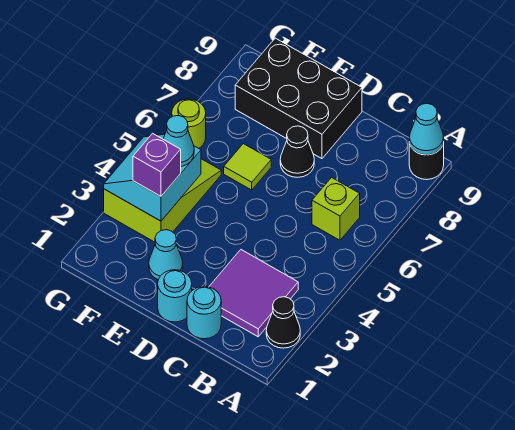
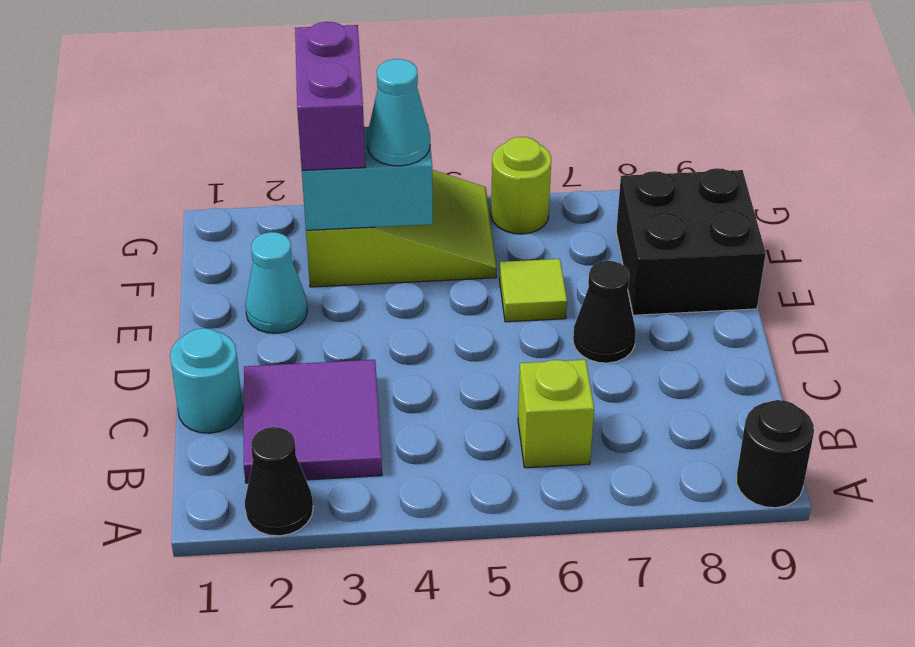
cyan cone A9 level 2 -> none
cyan round brick D1 level 1 -> none
black brick D8:F9 level 1 -> black brick E8:F9 level 1
purple brick F3 level 3 -> purple brick F3:G3 level 3

